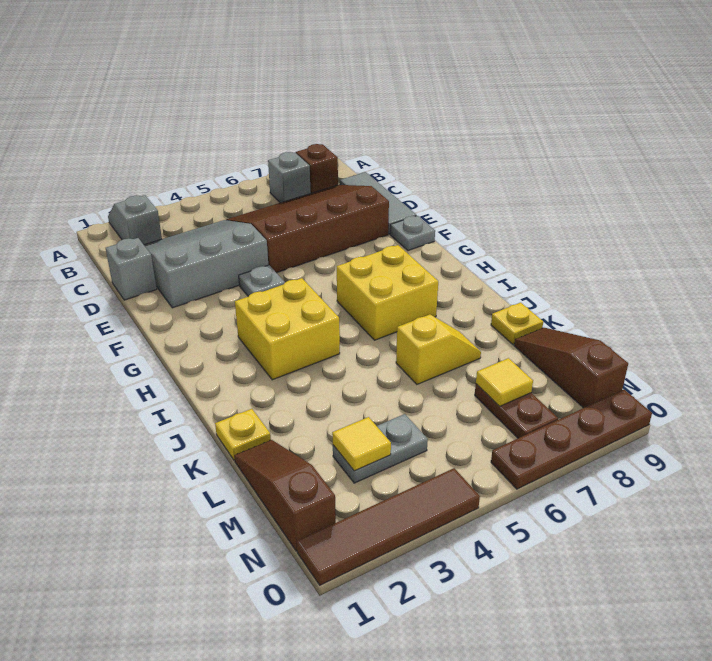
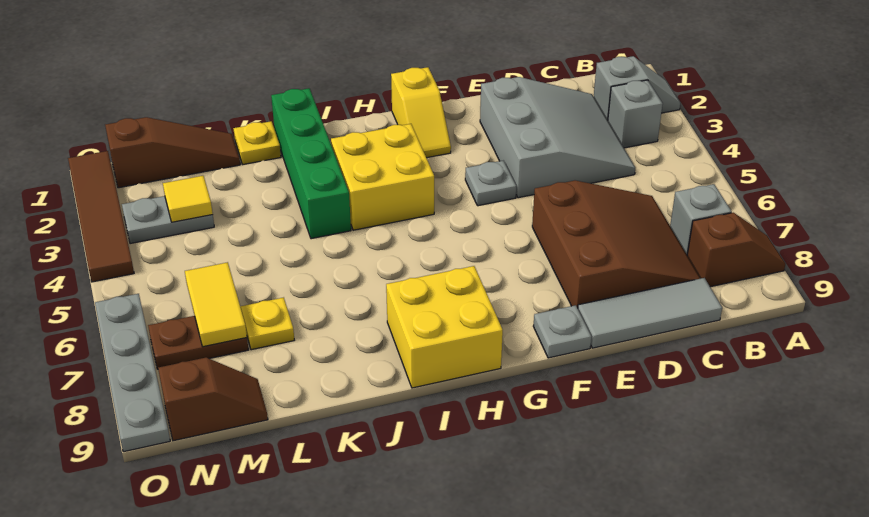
brown slope C5:E8 level 1 top E -> brown slope C6:E8 level 1 top E
grey brick D1 level 1 -> grey brick B3 level 1
yellow brick H6:I7 level 1 -> yellow brick H8:I9 level 1
none -> green brick J1:J4 level 1
yellow slope K6:K7 level 1 top 6 -> yellow slope G1:G2 level 1 top 1
yellow plate K9 level 1 -> yellow plate L7 level 1
brown slope L9:N9 level 1 top N -> brown slope M9:N9 level 1 top N
grey plate M3:M4 level 1 -> grey plate M3:N3 level 1
yellow tile M7 level 2 -> yellow tile M6:M7 level 2
brown plate O6:O9 level 1 -> grey plate O6:O9 level 1

